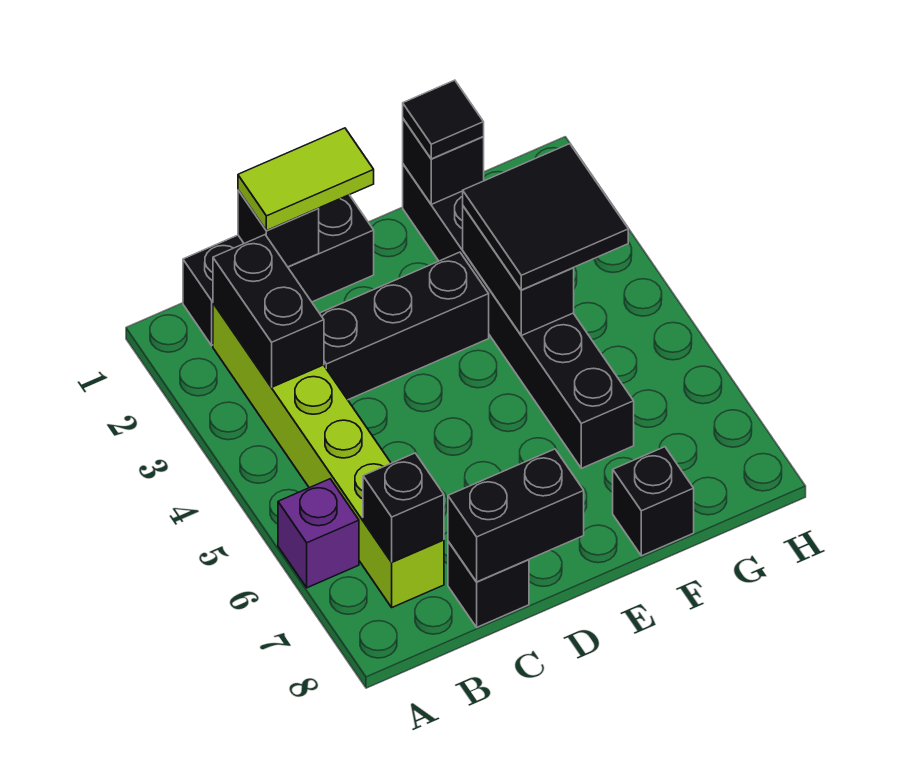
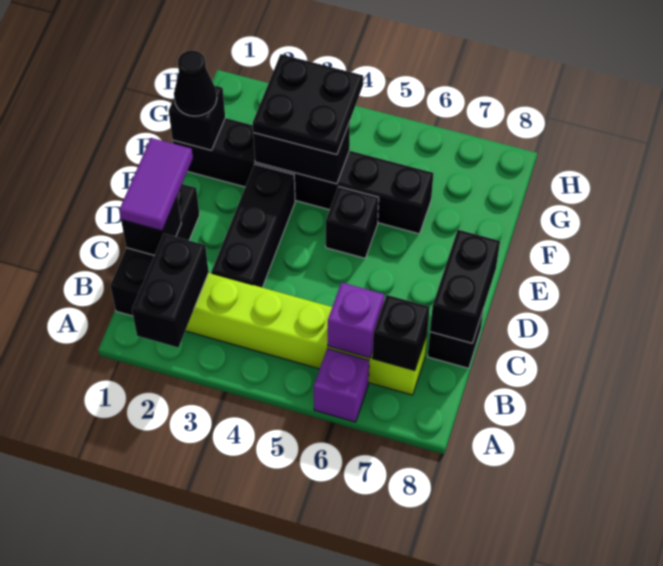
black brick B2:B3 level 2 -> black brick A2:B2 level 2
none -> purple brick B6 level 2
lime tile C1:D1 level 3 -> purple tile C1:D1 level 3
black tile F1 level 3 -> black cone F1 level 3
black tile F3:G4 level 3 -> black plate F3:G4 level 3
black brick F8 level 1 -> black brick E5 level 1

